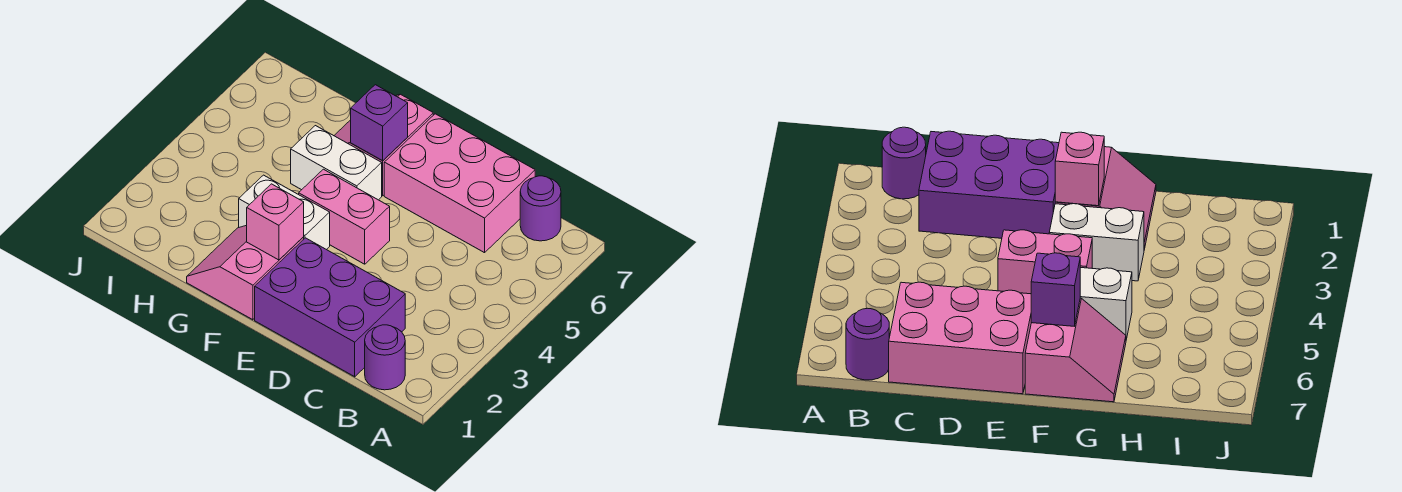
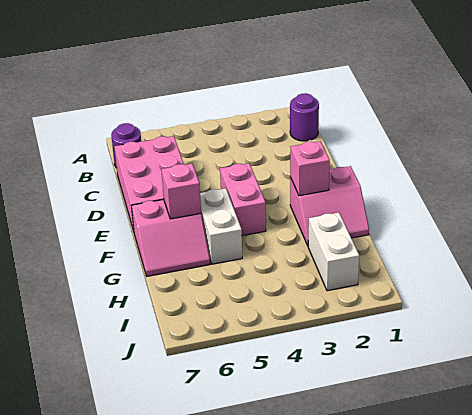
purple brick C1:E2 level 1 -> none
white brick F3:G3 level 1 -> white brick H2:I2 level 1
purple brick F6 level 2 -> pink brick F6 level 2

